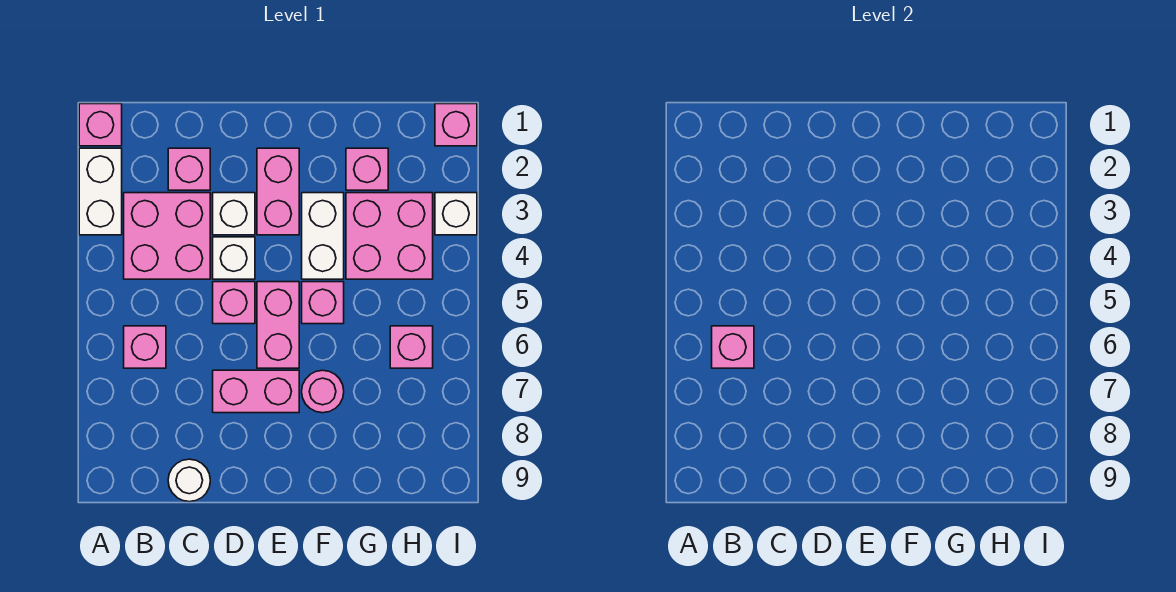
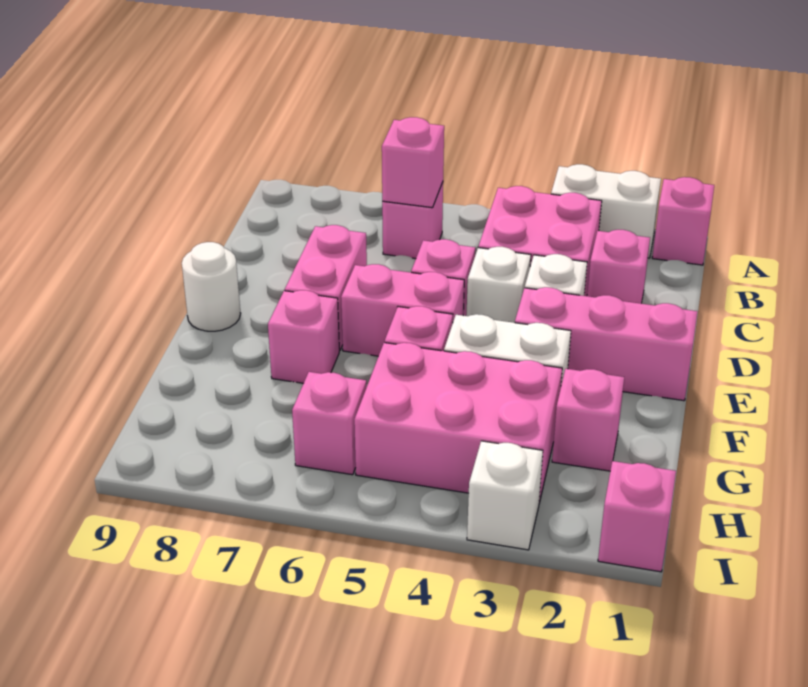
white round brick C9 level 1 -> white round brick E9 level 1
pink brick E2:E3 level 1 -> pink brick E1:E3 level 1
pink round brick F7 level 1 -> pink brick F7 level 1
pink brick G3:H4 level 1 -> pink brick G3:H5 level 1

